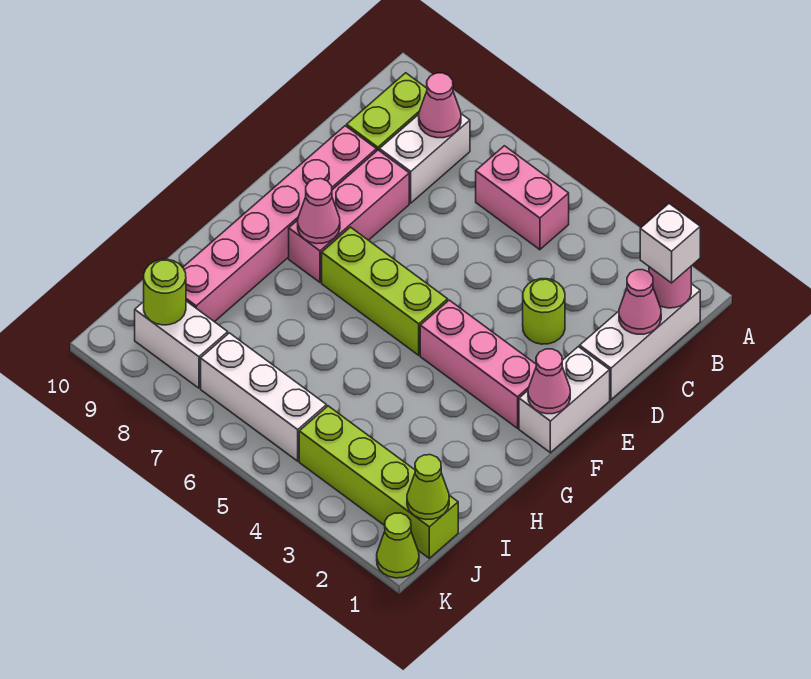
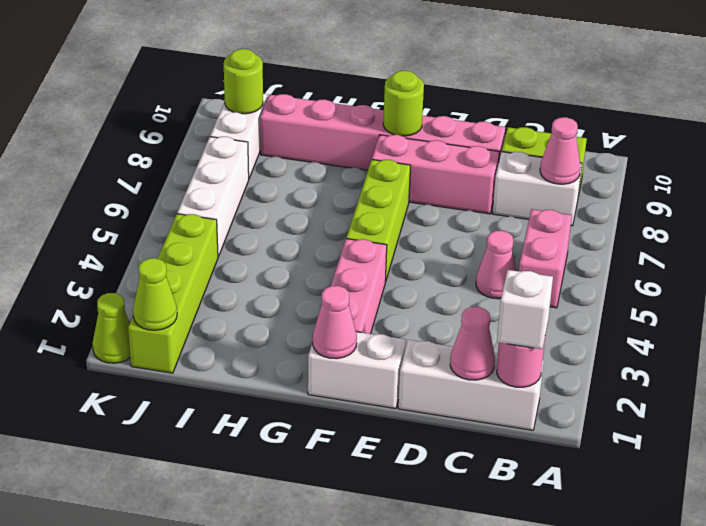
lime round brick D3 level 1 -> lime round brick F9 level 2
pink cone F8 level 2 -> pink cone C5 level 1

